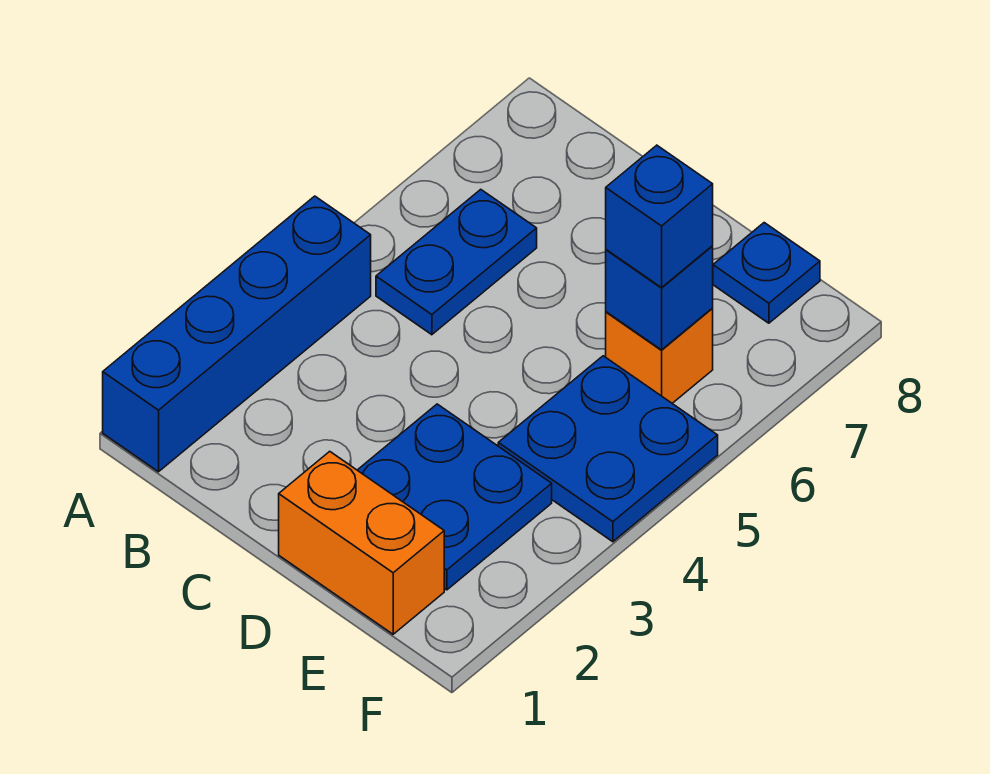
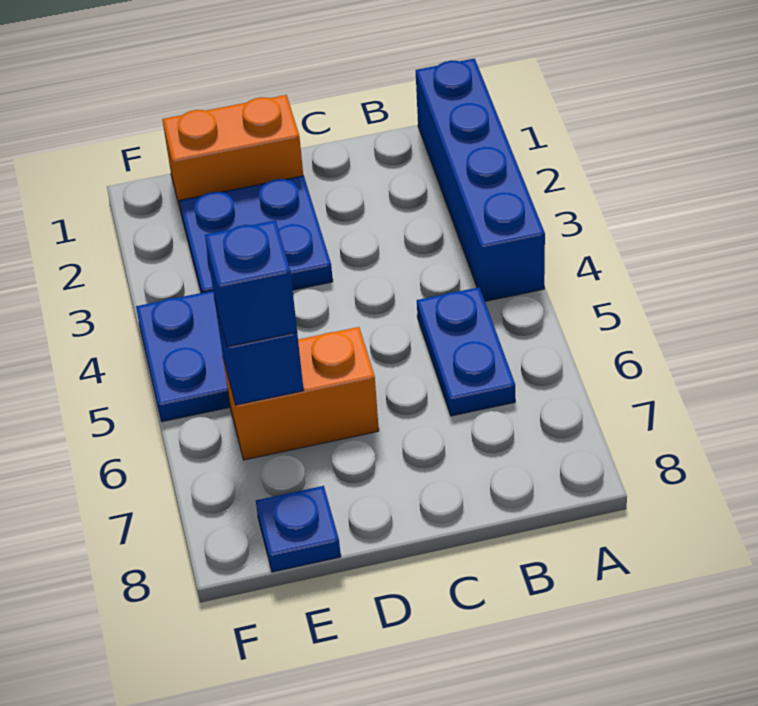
orange brick E6 level 1 -> orange brick D6:E6 level 1

